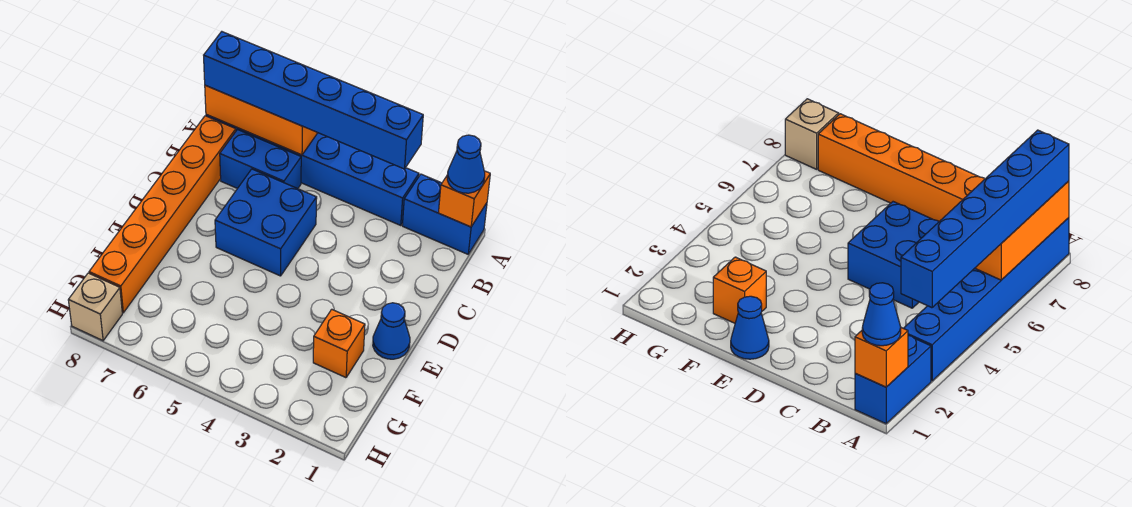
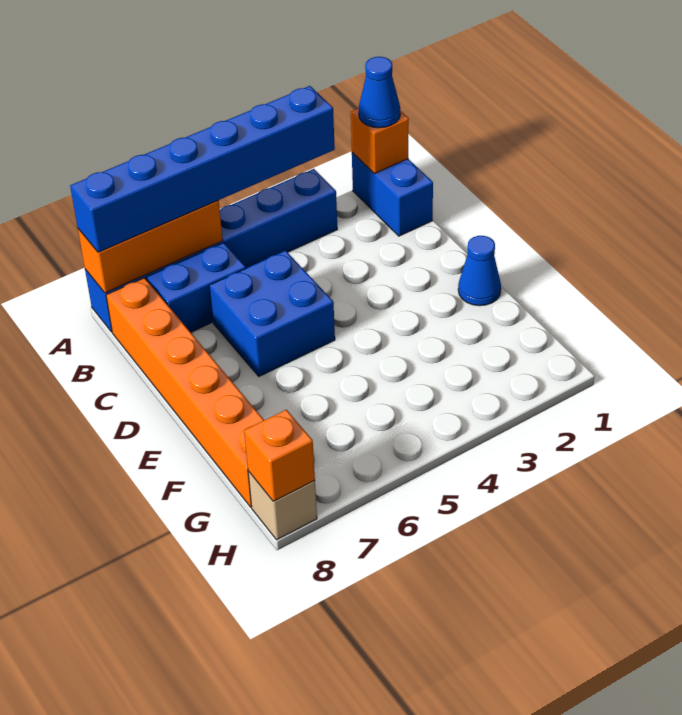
blue brick A1:A2 level 1 -> blue brick A1:B1 level 1
orange brick F2 level 1 -> orange brick H8 level 2

